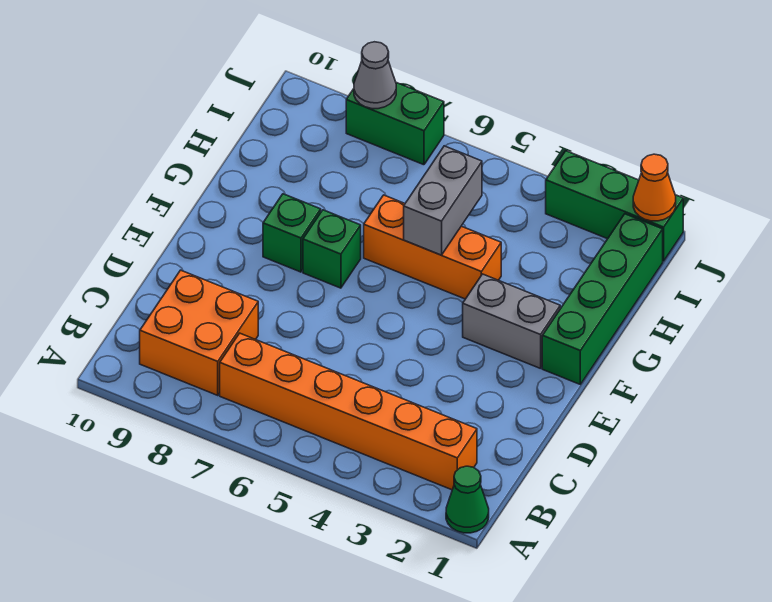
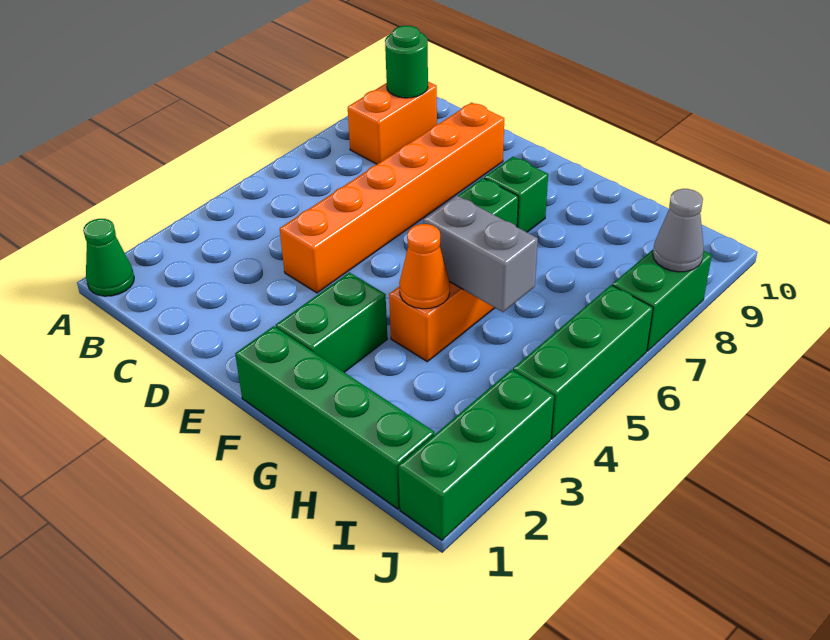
orange brick B2:B7 level 1 -> orange brick D4:D9 level 1
orange brick B8:C9 level 1 -> orange brick B8:B9 level 1
none -> green round brick B9 level 2
grey brick F2:F3 level 1 -> green brick F2:F3 level 1
orange cone J1 level 2 -> orange cone G4 level 2
none -> green brick J4:J6 level 1

